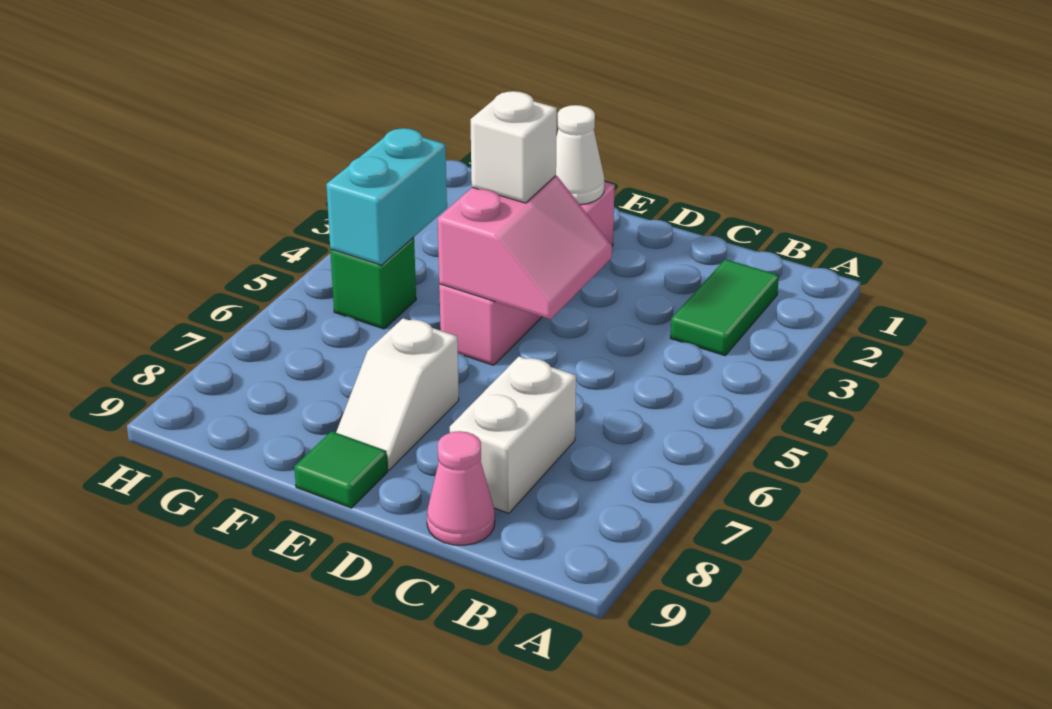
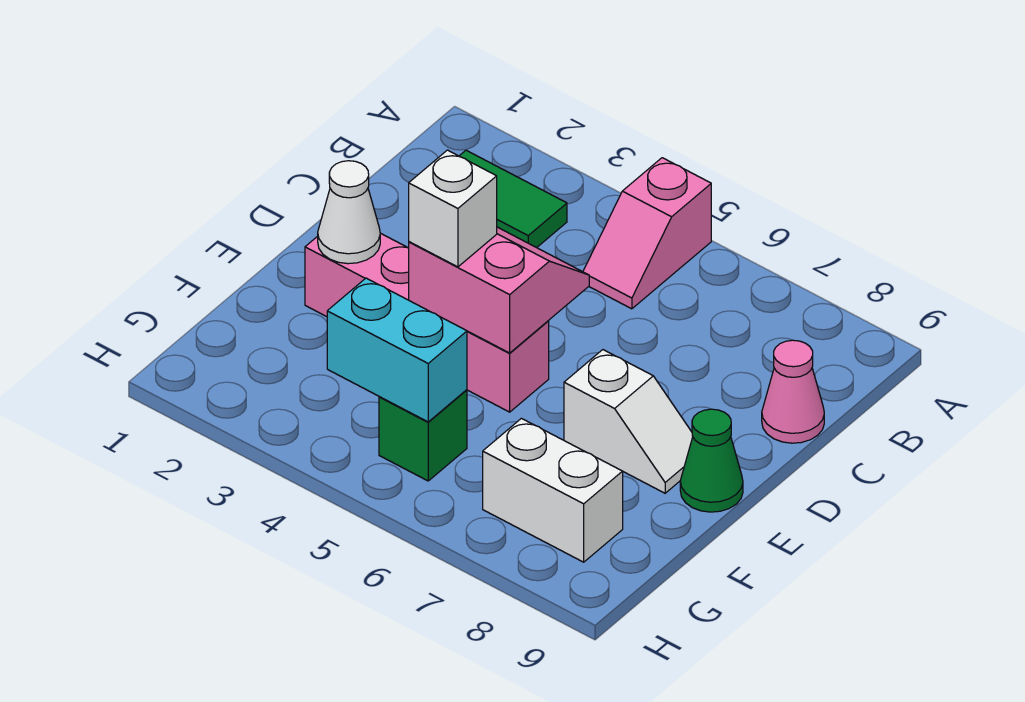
none -> pink slope A5:B5 level 1 top A
white brick C7:C8 level 1 -> white brick G7:G8 level 1
green tile E9 level 1 -> green cone E9 level 1

